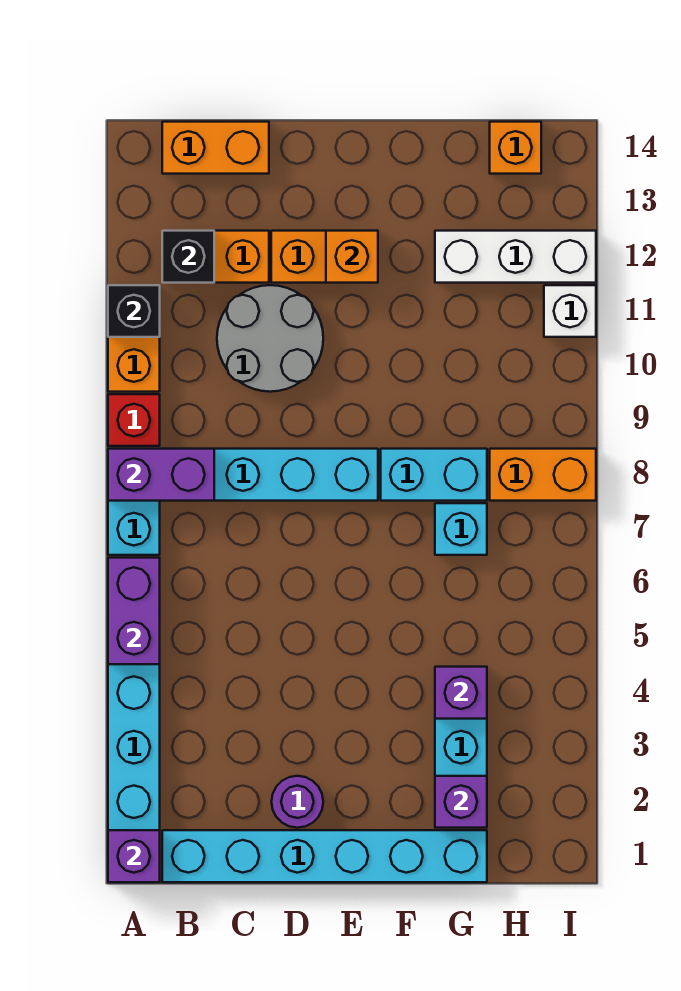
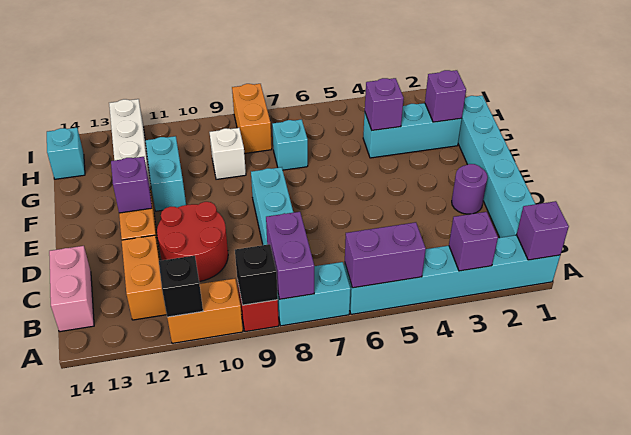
none -> purple brick A3 level 2
black brick B12 level 2 -> black brick A9 level 2
orange brick B14:C14 level 1 -> pink brick B14:C14 level 1
grey round brick C10:D11 level 1 -> red round brick C10:D11 level 1
orange brick E12 level 2 -> purple brick E12 level 2
cyan brick F8:G8 level 1 -> cyan brick F11:G11 level 1
orange brick H14 level 1 -> cyan brick H14 level 1
white brick I11 level 1 -> white brick G9 level 1

